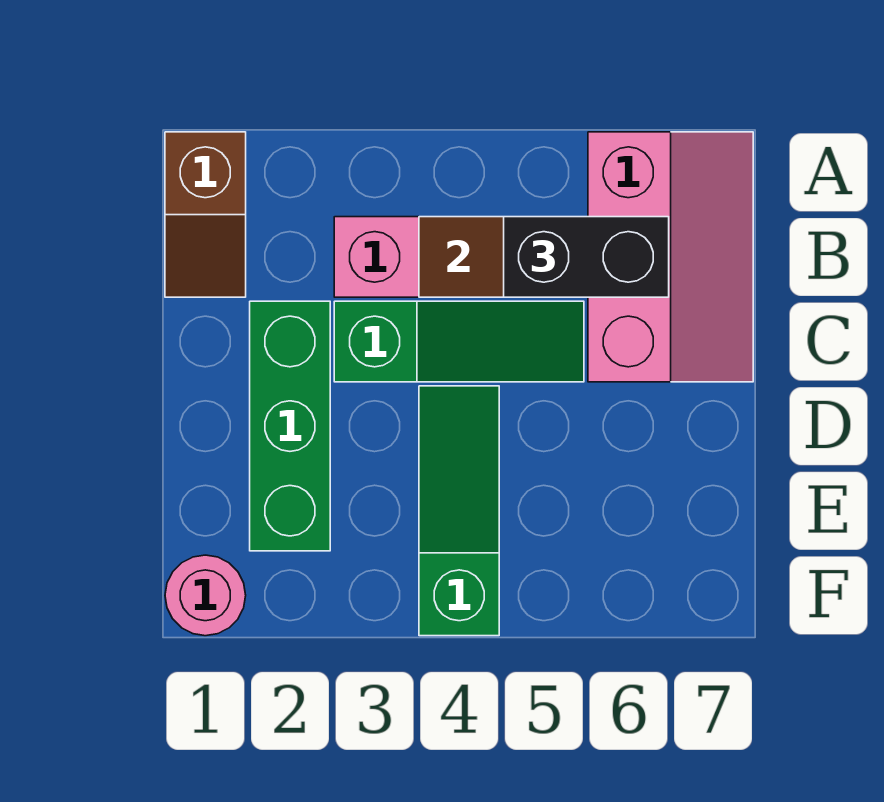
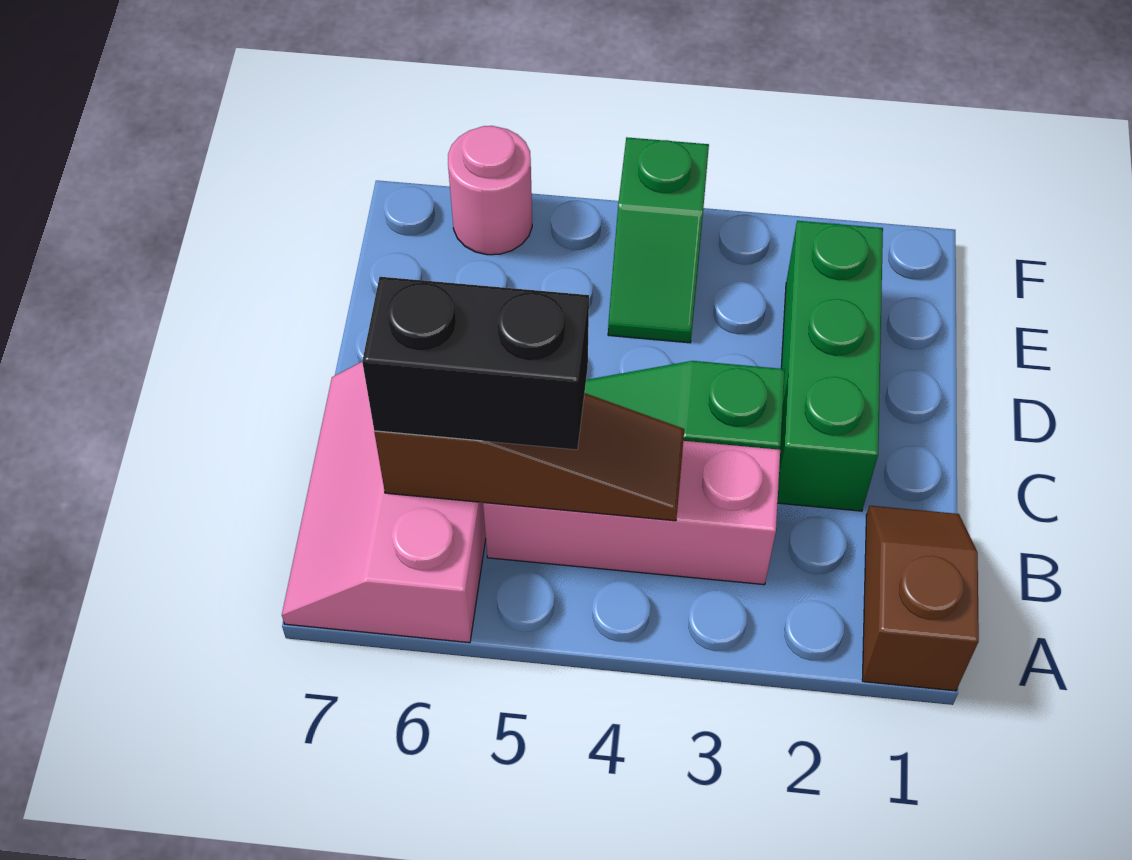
green slope D4:F4 level 1 top F -> green slope E4:F4 level 1 top F
pink round brick F1 level 1 -> pink round brick F6 level 1

